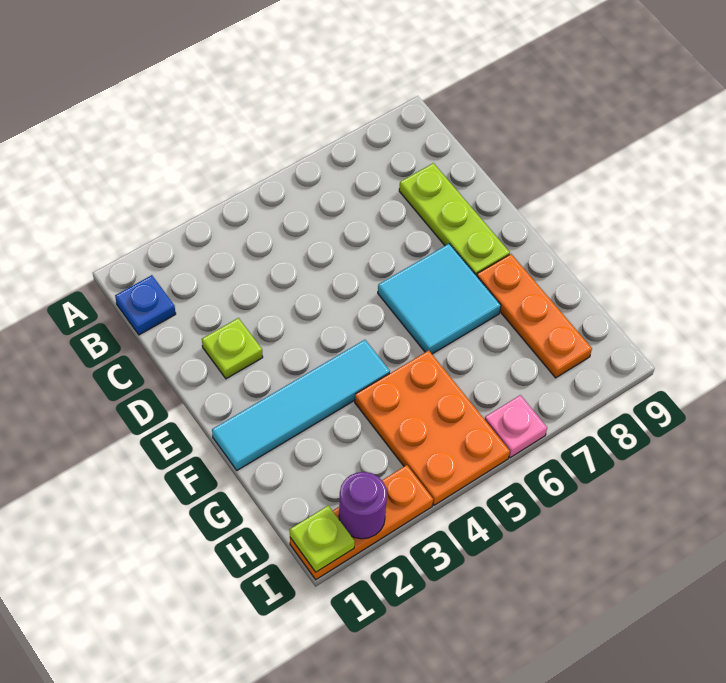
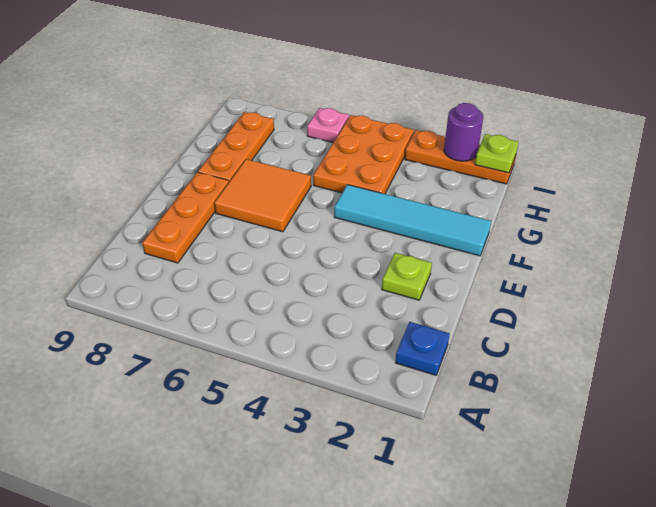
lime plate C8:E8 level 1 -> orange plate C8:E8 level 1
cyan tile E6:F7 level 1 -> orange tile E6:F7 level 1

